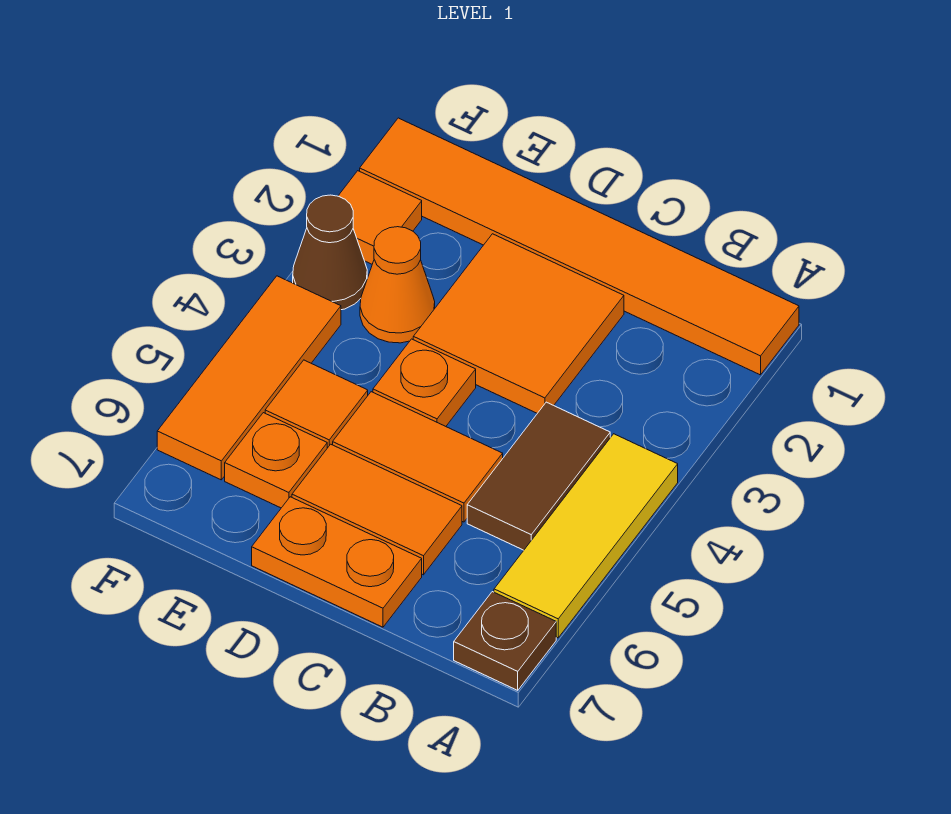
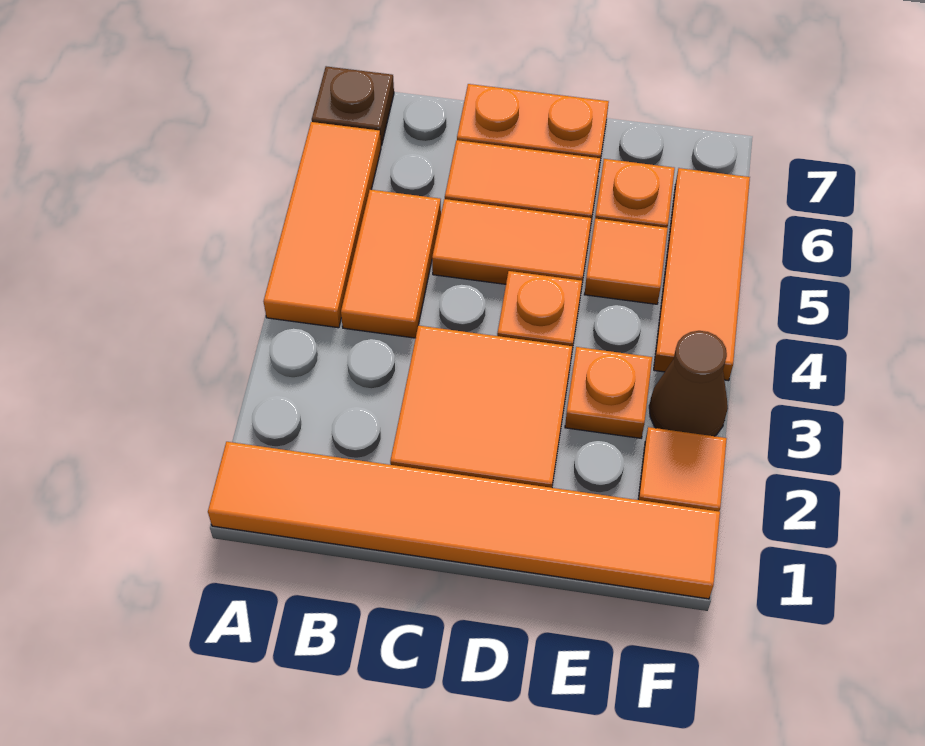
yellow tile A4:A6 level 1 -> orange tile A4:A6 level 1
brown tile B4:B5 level 1 -> orange tile B4:B5 level 1
orange cone E3 level 1 -> orange plate E3 level 1

